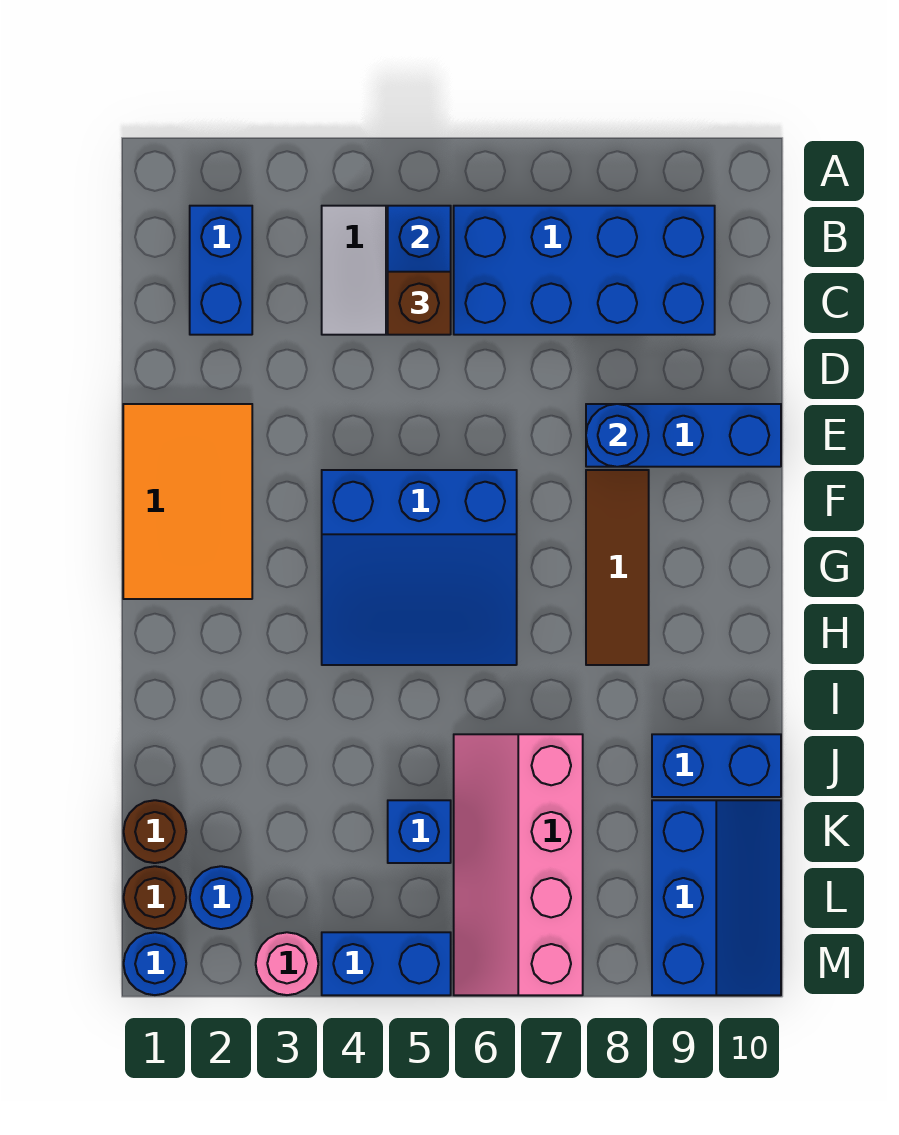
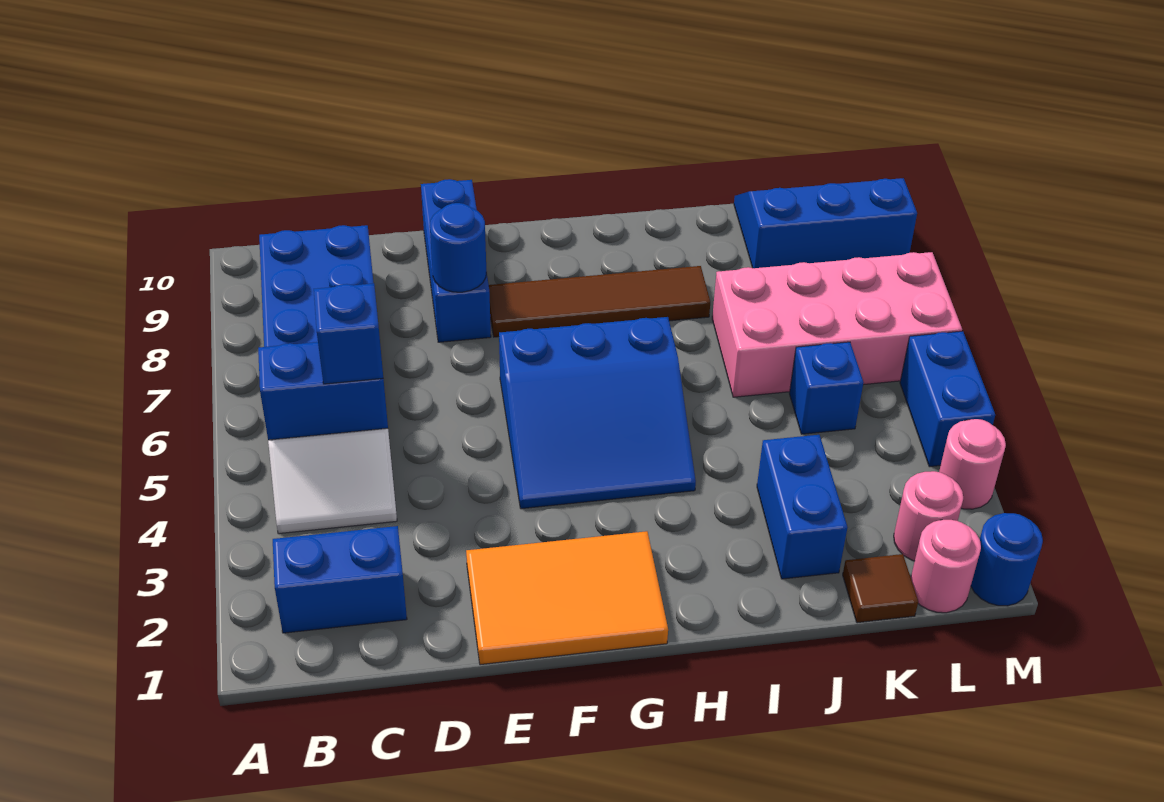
brown brick C5 level 3 -> blue brick C5 level 3
blue slope F4:H6 level 1 top F -> blue slope F4:H6 level 1 top 6
brown tile F8:H8 level 1 -> brown tile F8:I8 level 1
pink slope J6:M7 level 1 top 7 -> pink brick J6:M7 level 1
blue brick J9:J10 level 1 -> blue brick J2:J3 level 1
brown round brick K1 level 1 -> brown tile K1 level 1
brown round brick L1 level 1 -> pink round brick L1 level 1
blue round brick L2 level 1 -> pink round brick L2 level 1

